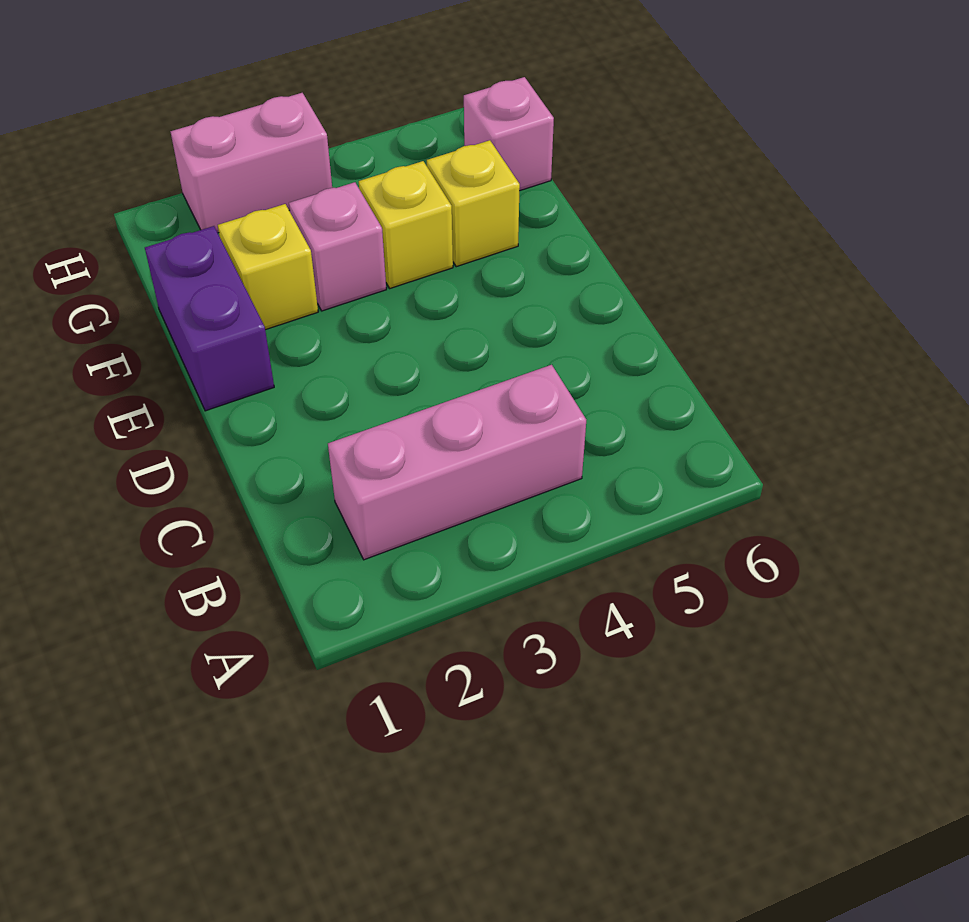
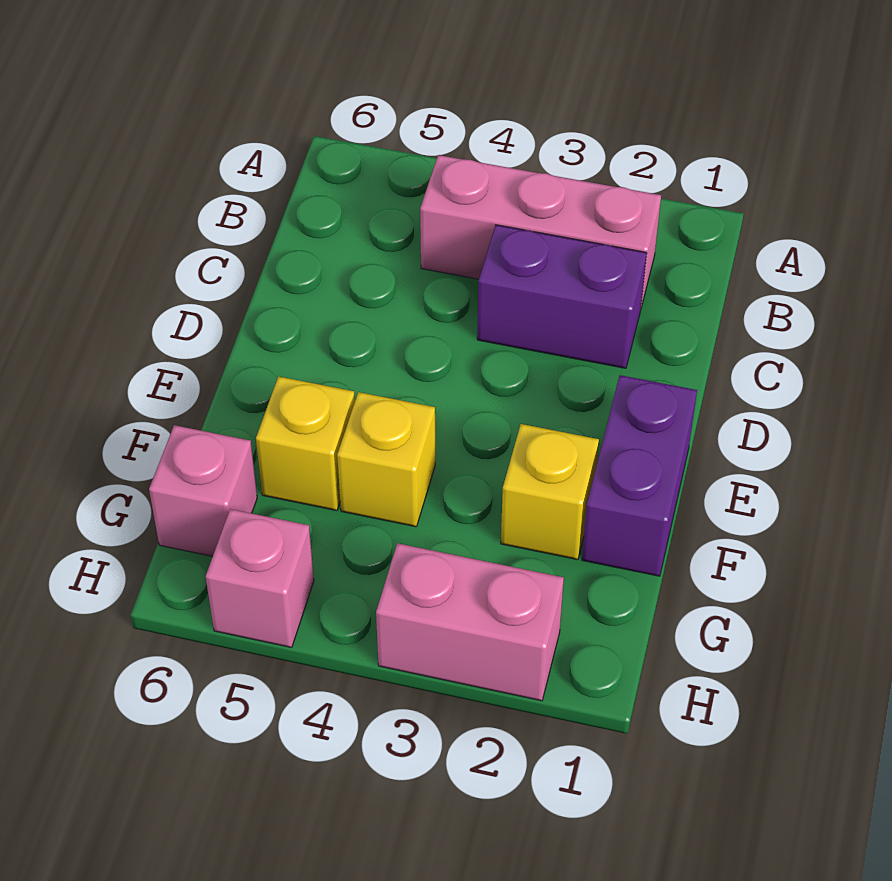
none -> purple brick C2:C3 level 1
pink brick F3 level 1 -> pink brick H5 level 1

